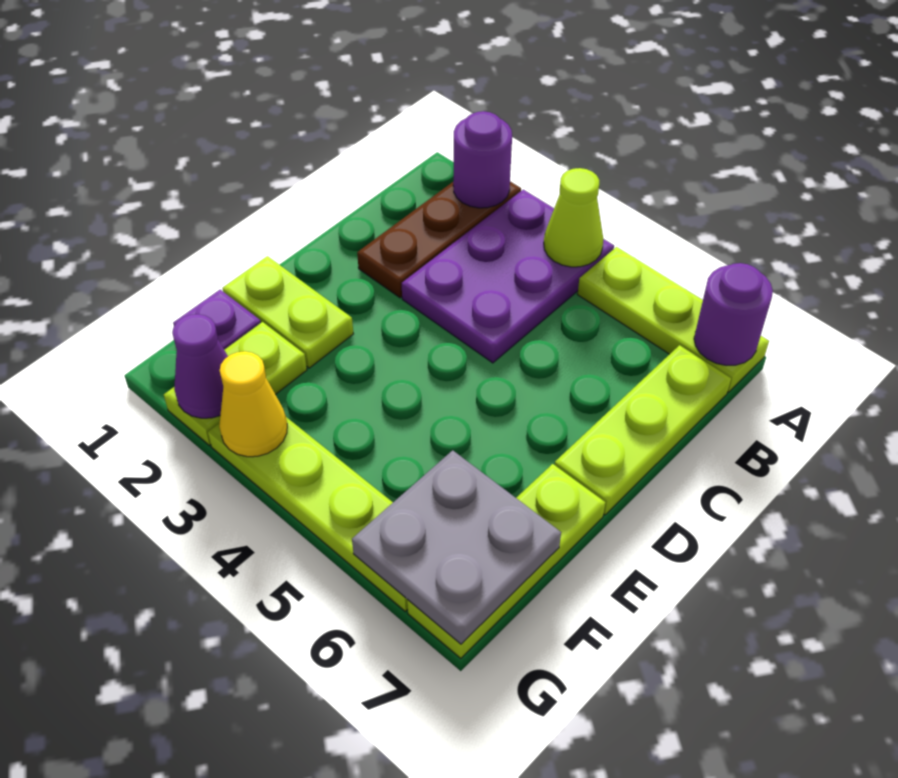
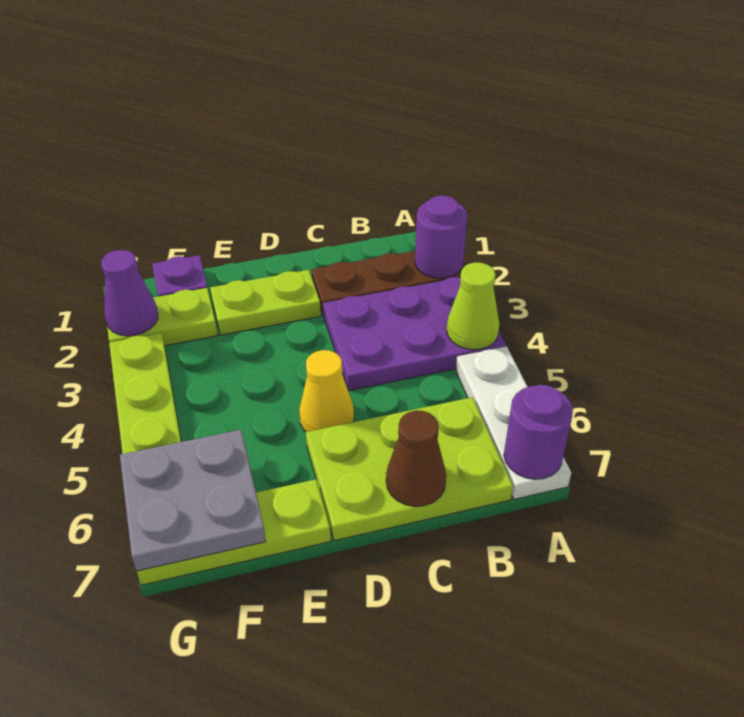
lime plate A5:A7 level 1 -> white plate A5:A7 level 1
lime plate B7:D7 level 1 -> lime plate B6:D7 level 1
none -> brown cone C7 level 2
lime plate E1:E2 level 1 -> lime plate D2:E2 level 1
yellow cone G3 level 2 -> yellow cone D5 level 1

